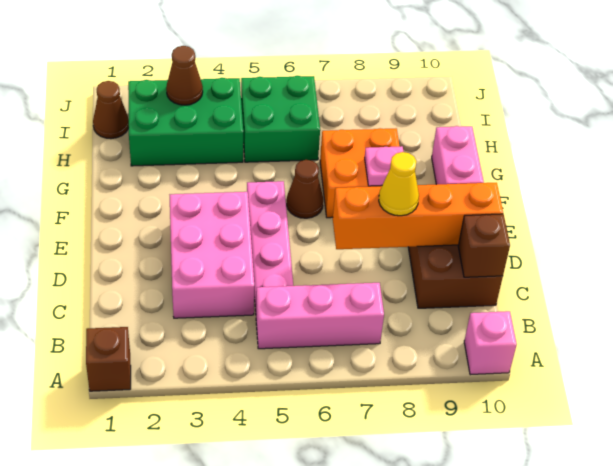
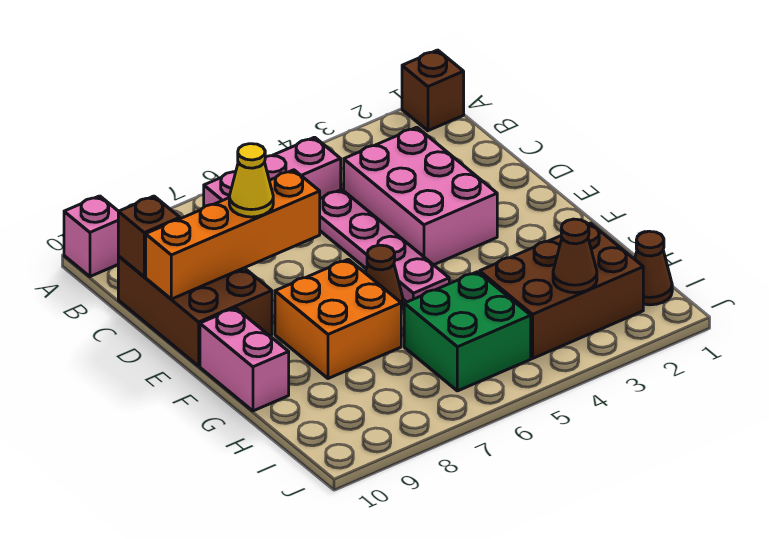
pink plate F8 level 2 -> none
green brick H2:I4 level 1 -> brown brick H2:I4 level 1

